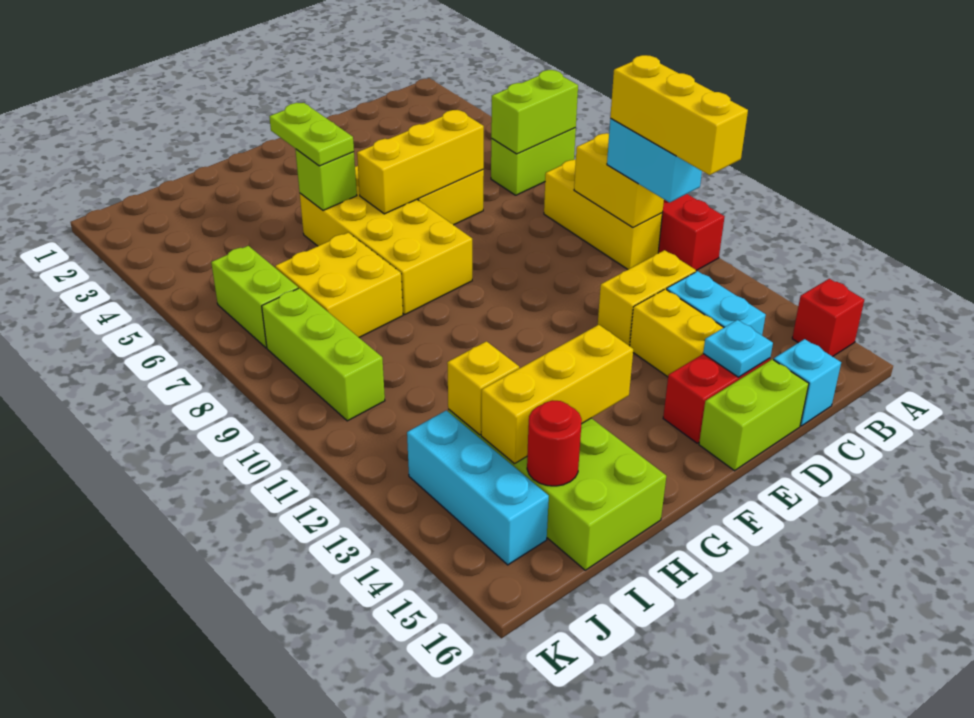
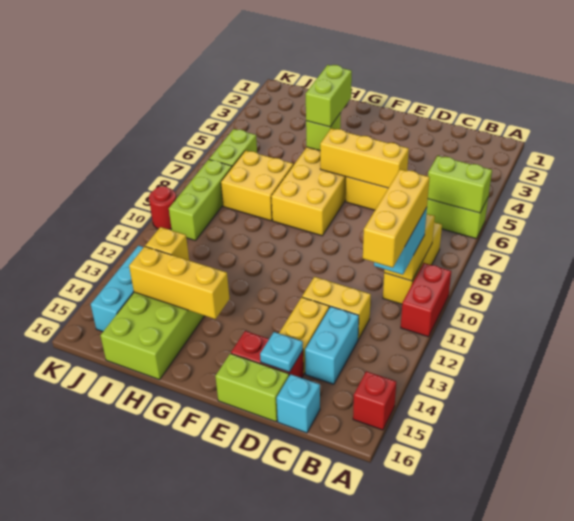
lime plate G4:G5 level 3 -> lime brick G4:G5 level 3
red round brick I15 level 2 -> red round brick K10 level 1

